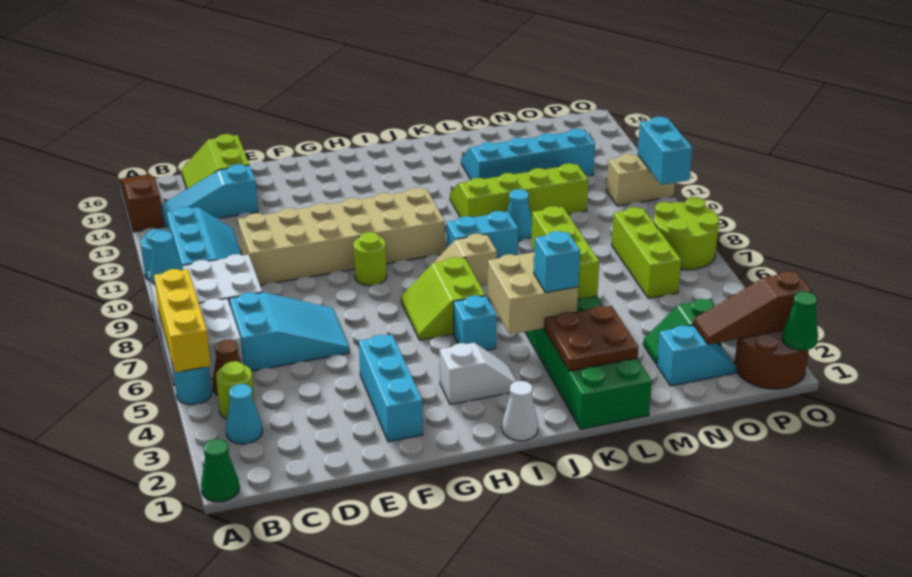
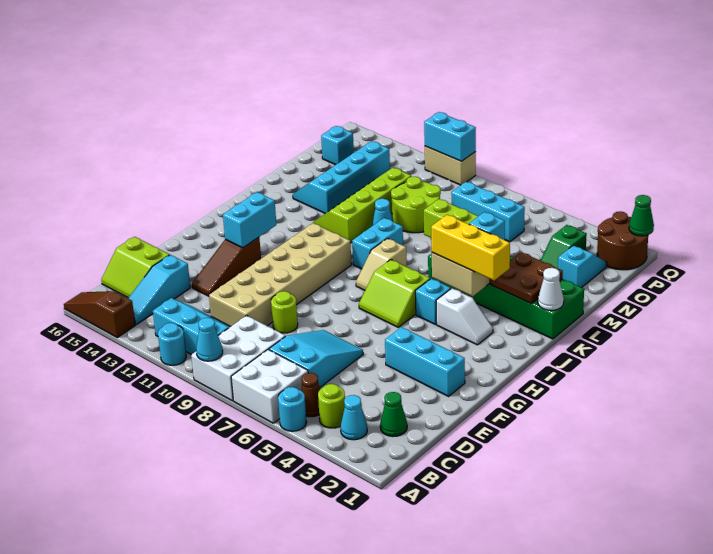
green cone A1 level 1 -> green cone C2 level 1
yellow brick A5:A7 level 2 -> yellow brick J3:J5 level 3
lime round brick G9 level 1 -> lime round brick E9 level 1
none -> cyan brick G13:H13 level 2
white slope H3:I3 level 1 top H -> white slope I3:I4 level 1 top 4
white cone I1 level 1 -> white cone K1 level 2
brown slope O2:Q2 level 2 top Q -> brown slope E13:G13 level 1 top G
lime brick O6:O8 level 1 -> cyan brick O6:O8 level 1
none -> cyan brick O15 level 1
lime round brick P7:Q8 level 1 -> lime round brick M9:N10 level 1
tan brick P11:Q11 level 1 -> tan brick Q10:Q11 level 1

